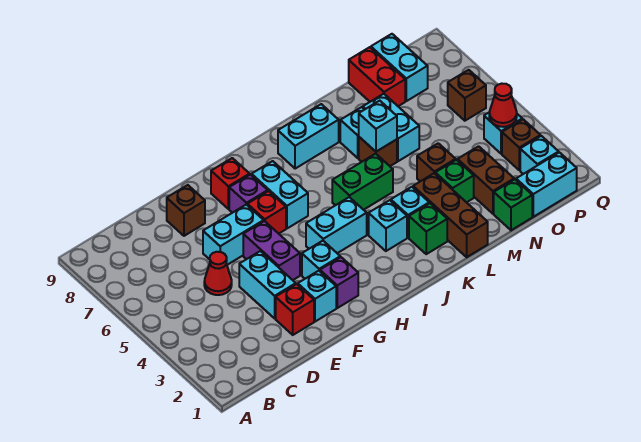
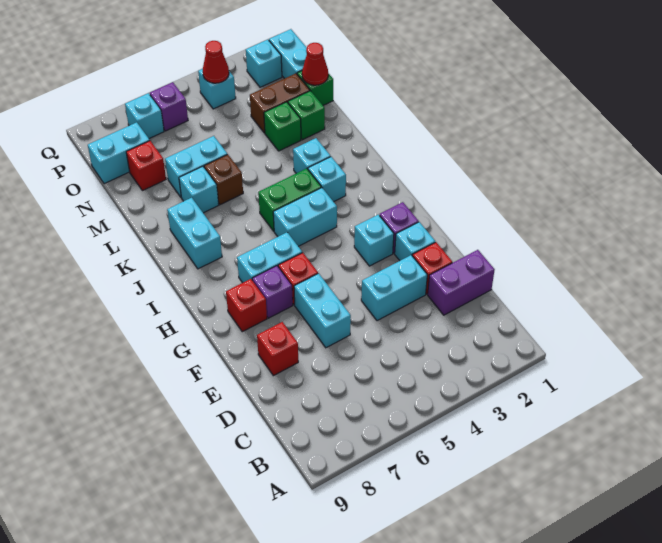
red cone D5 level 1 -> red cone N1 level 2
brown brick E8 level 1 -> red brick E8 level 1
purple brick F4:F5 level 1 -> purple brick D1:D2 level 1
cyan brick H4:I4 level 1 -> cyan brick I4:I5 level 1
green brick J5:K5 level 1 -> green brick J4:J5 level 1
green brick K2 level 1 -> green brick M2 level 1
brown brick L1:L3 level 1 -> none
cyan brick L6 level 2 -> cyan brick P7 level 1
brown brick M4 level 1 -> none
red brick N8:N9 level 1 -> red brick N8 level 1
brown brick P3 level 1 -> none
brown brick P6 level 1 -> purple brick P6 level 1

